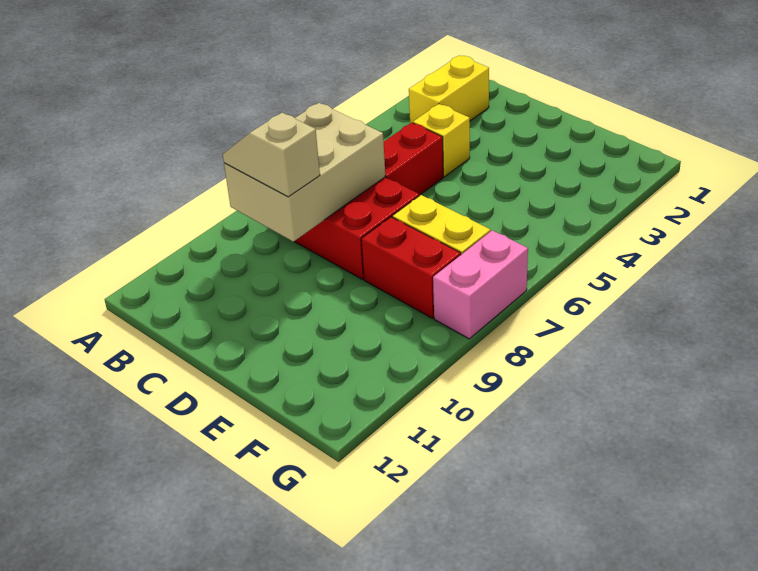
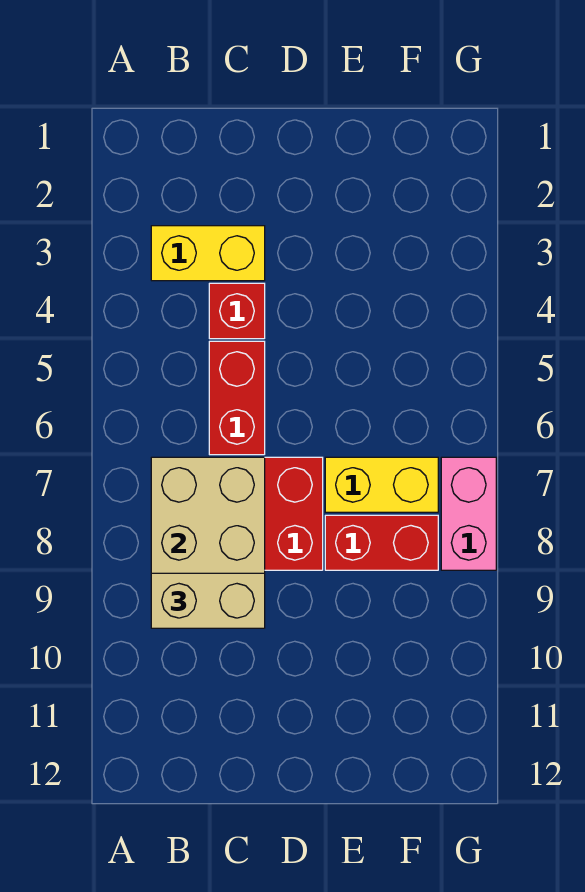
yellow brick B2:B3 level 1 -> yellow brick B3:C3 level 1
tan slope B9:C9 level 3 top C -> tan brick B9:C9 level 3
yellow brick C4 level 1 -> red brick C4 level 1

